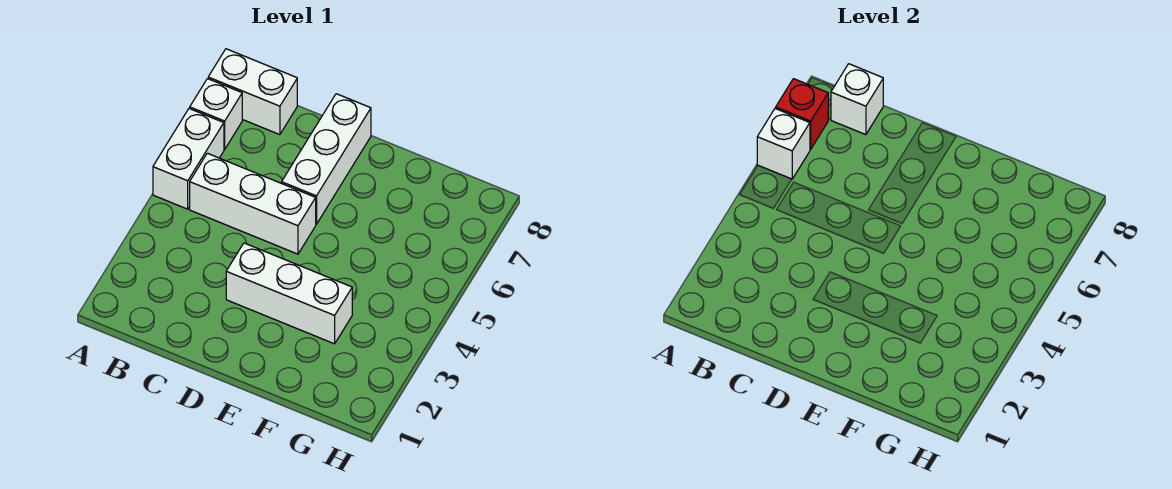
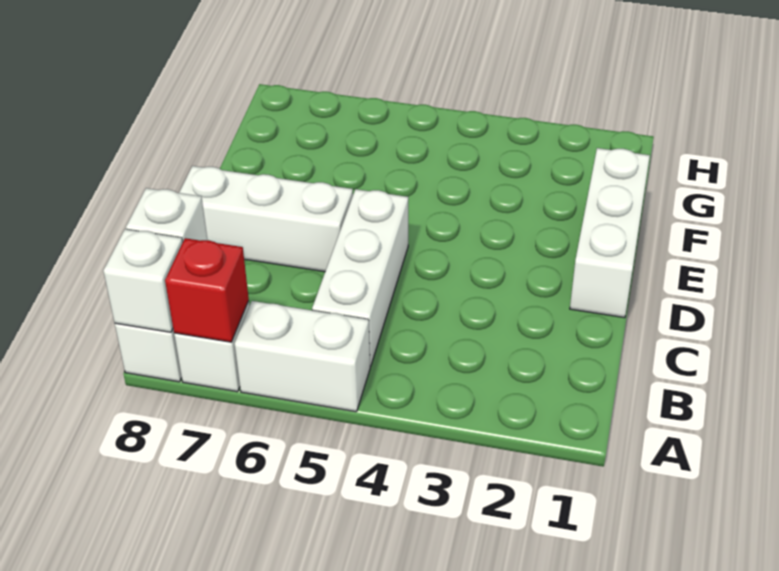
white brick A6 level 2 -> white brick A8 level 2
white brick D3:F3 level 1 -> white brick D1:F1 level 1

